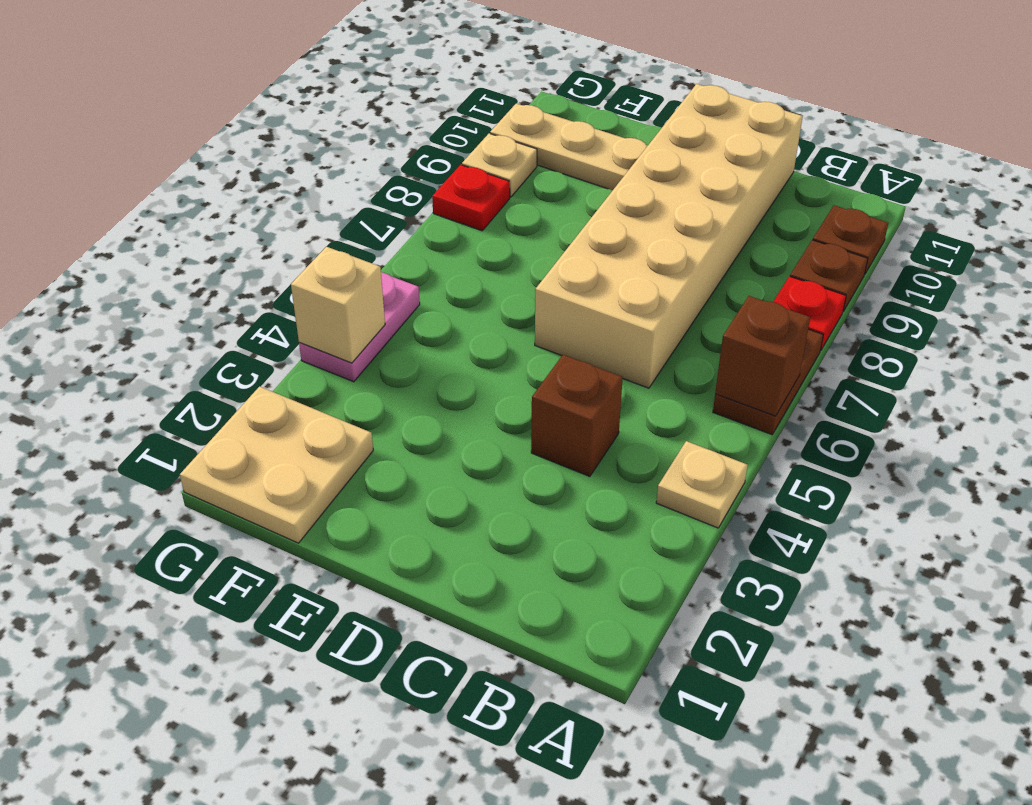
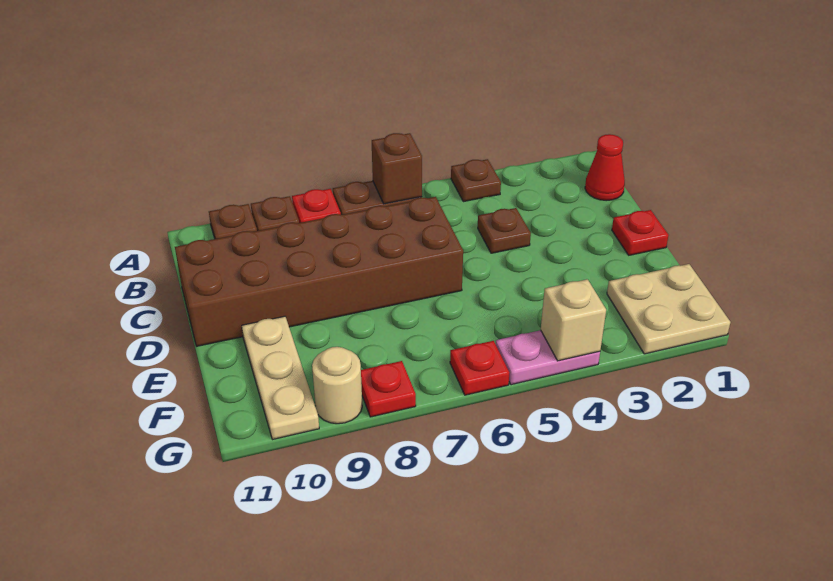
tan plate A4 level 1 -> brown plate A4 level 1
none -> red cone B1 level 1
brown brick C4 level 1 -> brown plate C4 level 1
tan brick C6:D11 level 1 -> brown brick C6:D11 level 1
none -> red plate D1 level 1
none -> red plate G6 level 1
tan plate G9 level 1 -> tan round brick G9 level 1

